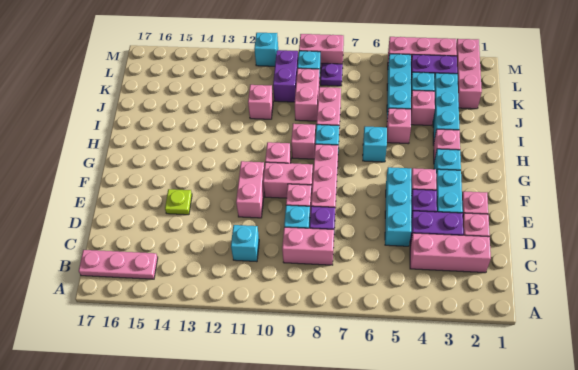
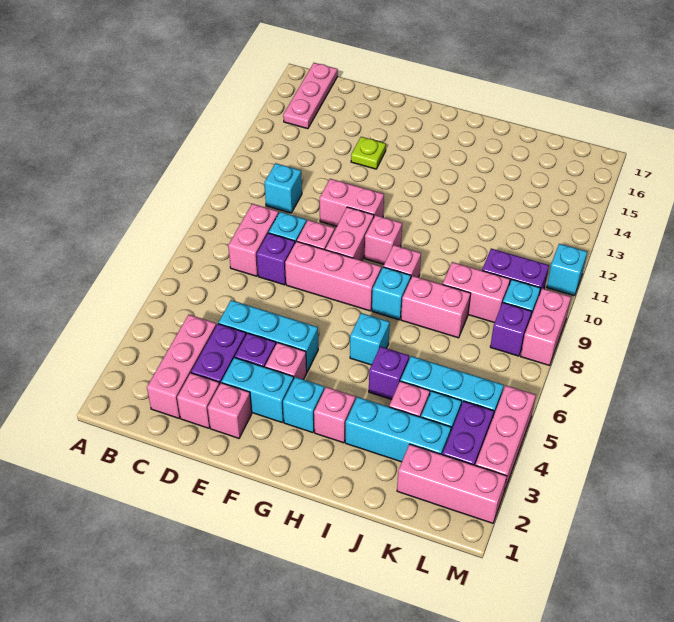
pink brick I5 level 1 -> purple brick I5 level 1
pink brick J11 level 1 -> none
purple plate L8 level 1 -> purple brick L8 level 1

